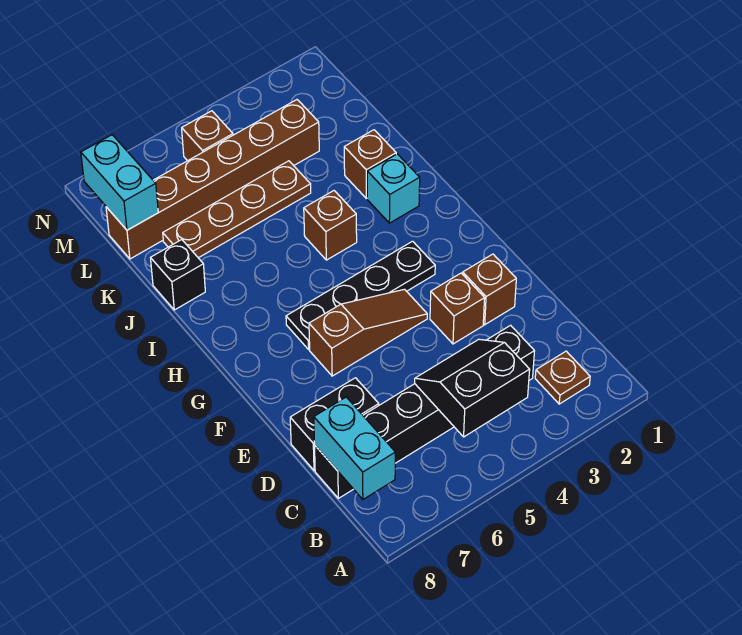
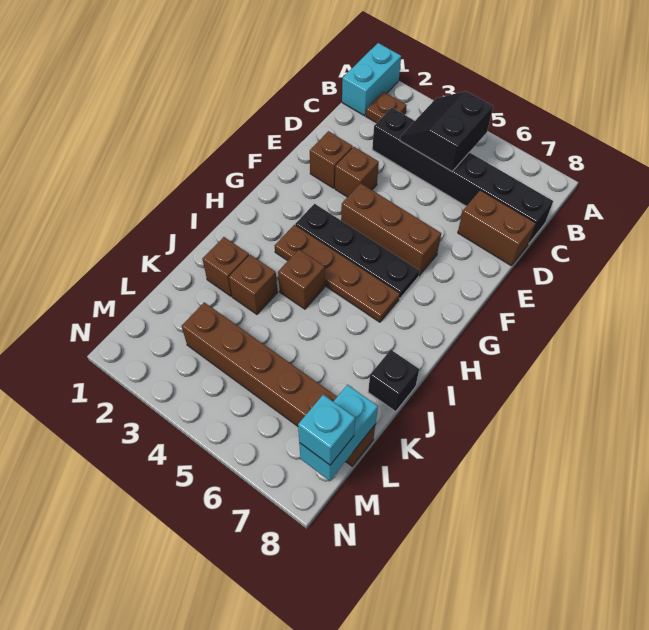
black slope B4:C5 level 2 top B -> black slope B4:C5 level 2 top 5
cyan brick B8:C8 level 2 -> cyan brick A1:B1 level 1
black brick D7:D8 level 1 -> brown brick D7:D8 level 1
brown slope F4:F6 level 1 top 6 -> brown brick F4:F6 level 1
cyan brick I2 level 1 -> cyan brick M8 level 3
brown plate K4:K7 level 1 -> brown plate H3:H6 level 1
brown brick M5 level 1 -> brown brick J3 level 1

